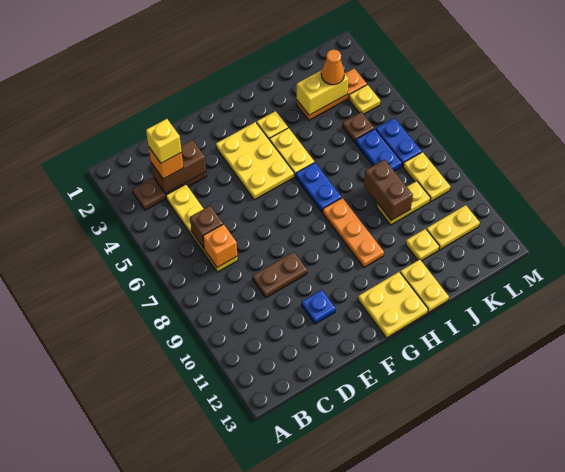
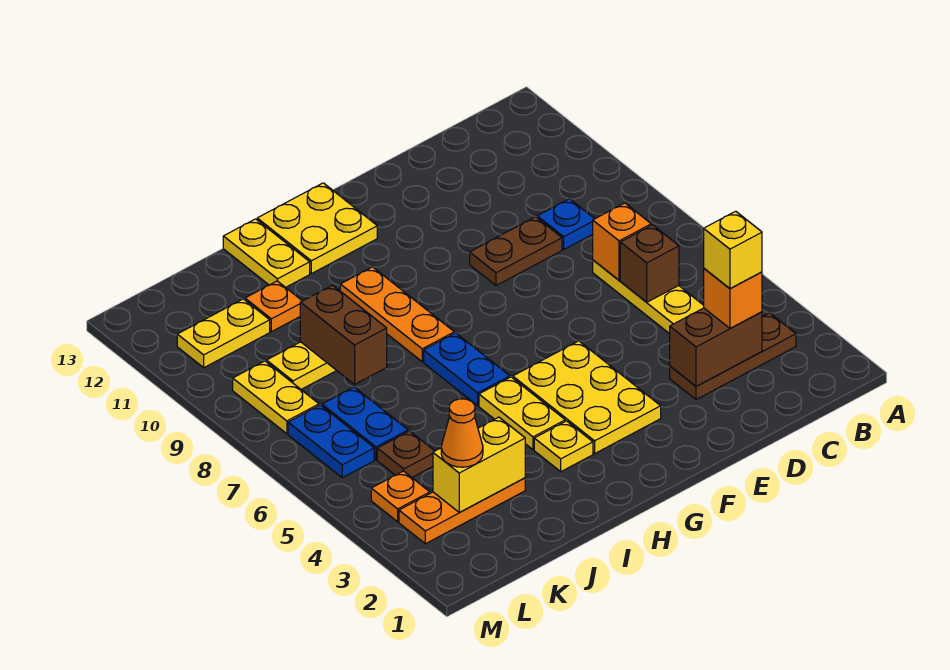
blue plate E11 level 1 -> blue plate C9 level 1
yellow plate J11 level 1 -> orange plate J11 level 1
yellow plate L4 level 1 -> orange plate L4 level 1

